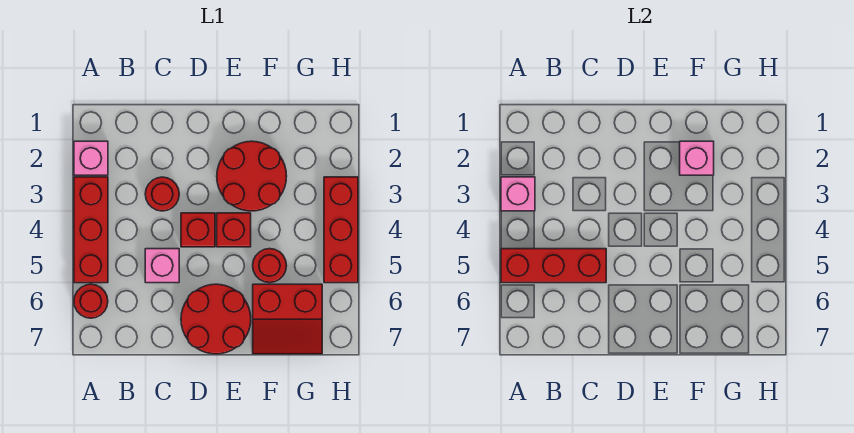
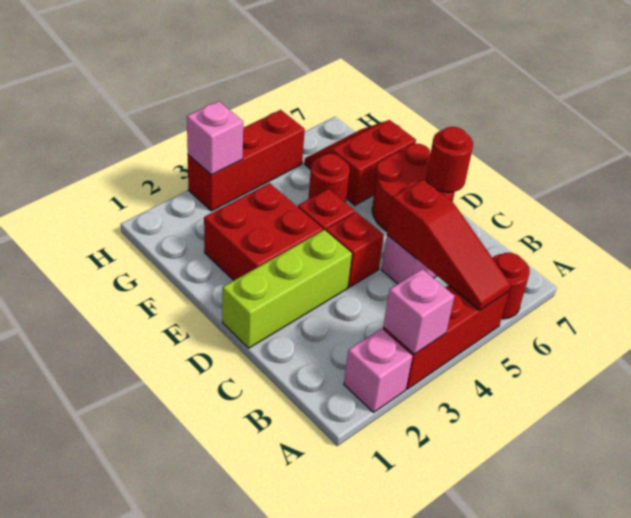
red brick A5:C5 level 2 -> red slope A5:C5 level 2 top C
red round brick C3 level 1 -> red round brick D7 level 2
none -> lime brick D1:D3 level 1
red round brick E2:F3 level 1 -> red brick E2:F3 level 1
pink brick F2 level 2 -> pink brick H3 level 2
red slope F6:G7 level 1 top 6 -> red slope F6:G7 level 1 top F

